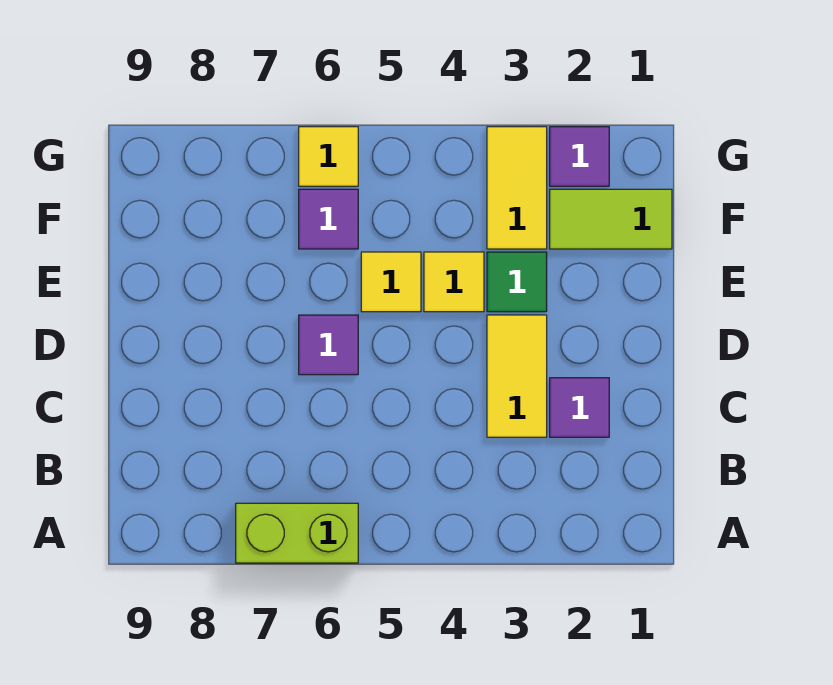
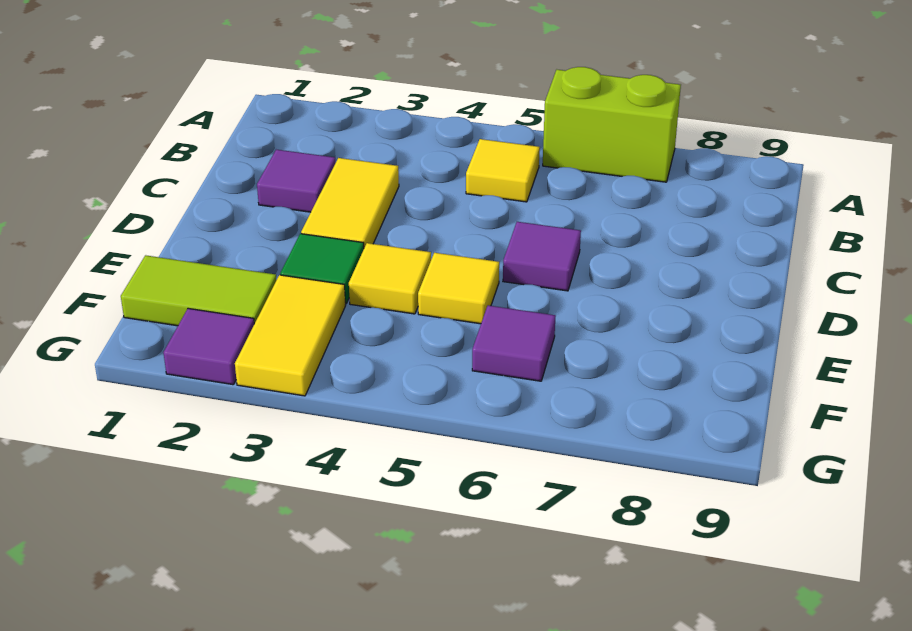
yellow tile G6 level 1 -> yellow tile B5 level 1

